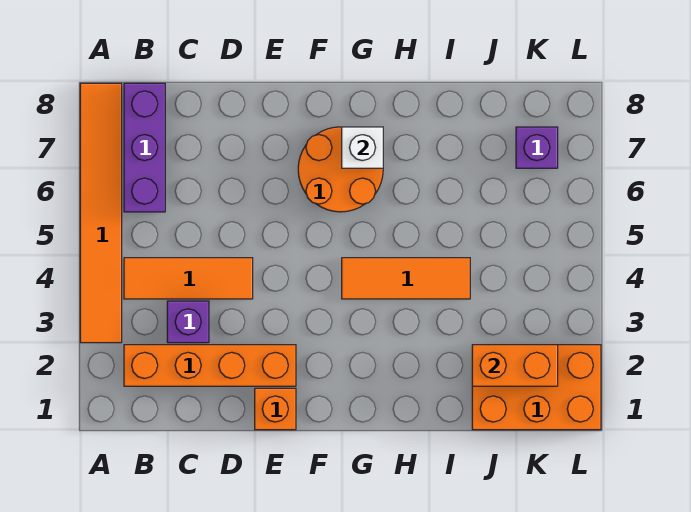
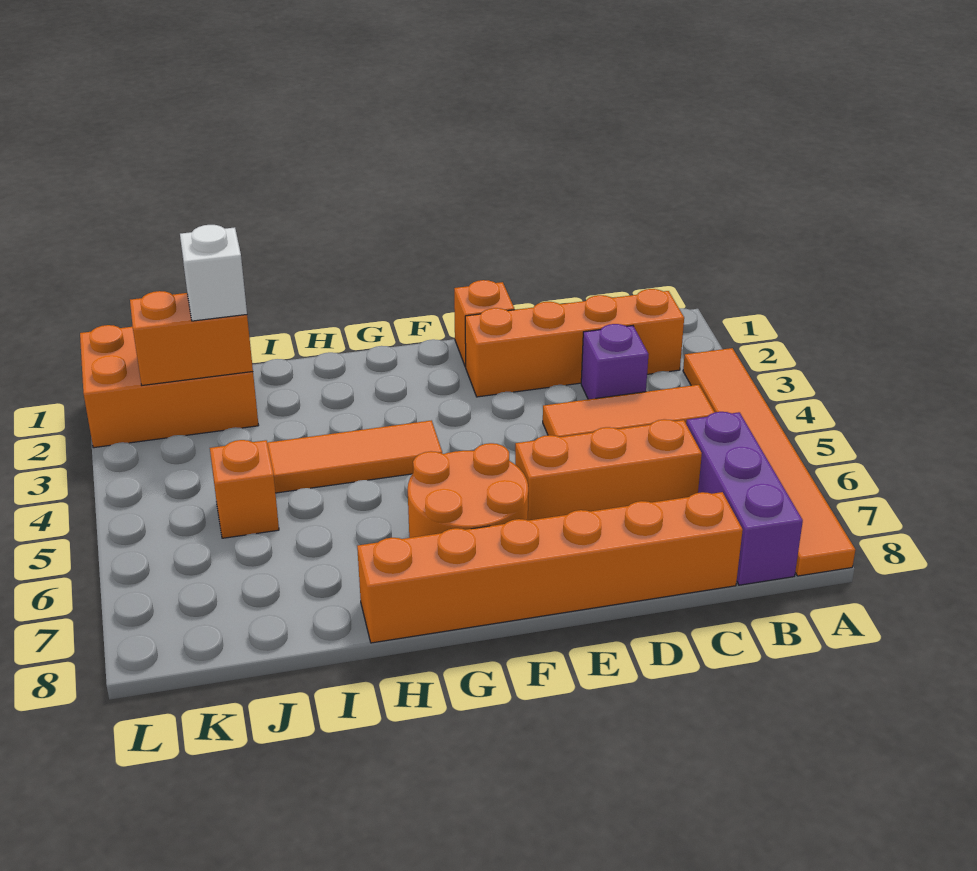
none -> orange brick C6:E6 level 1
none -> orange brick C8:H8 level 1
white brick G7 level 2 -> white brick J2 level 3
none -> orange brick J5 level 1
purple brick K7 level 1 -> none

